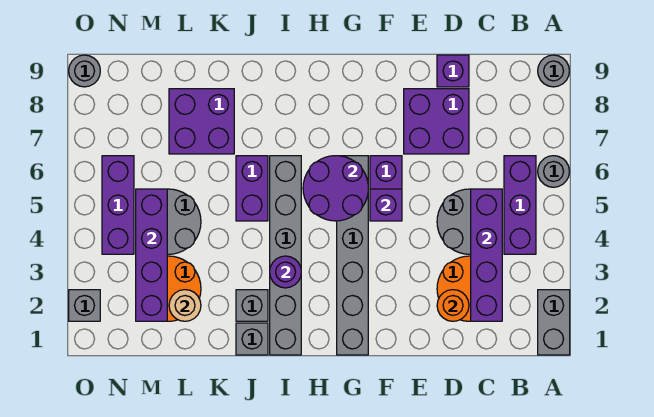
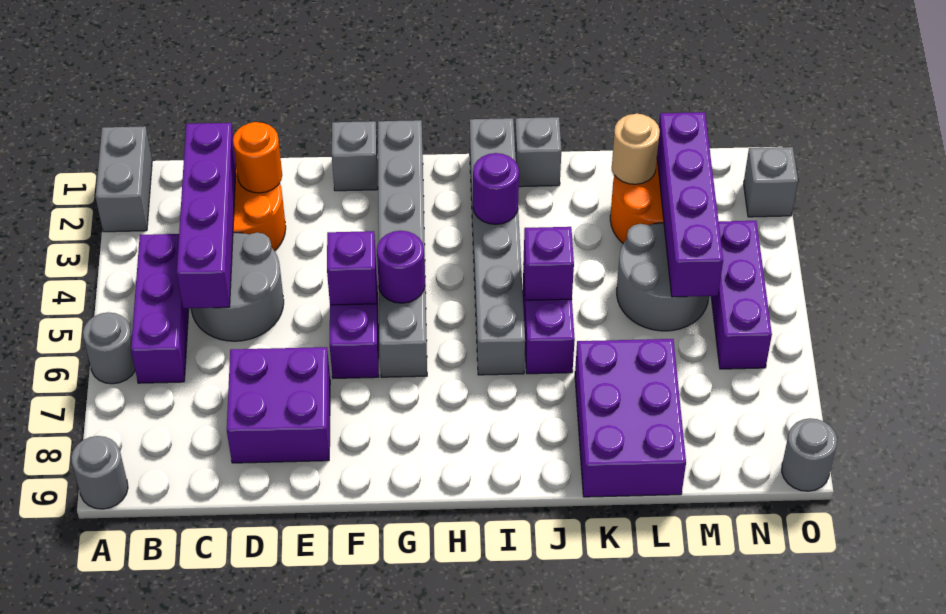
purple brick D9 level 1 -> purple brick J5 level 2
purple round brick G5:H6 level 2 -> purple round brick G5 level 2
grey brick J2 level 1 -> grey brick F1 level 1
purple brick K7:L8 level 1 -> purple brick K7:L9 level 1

